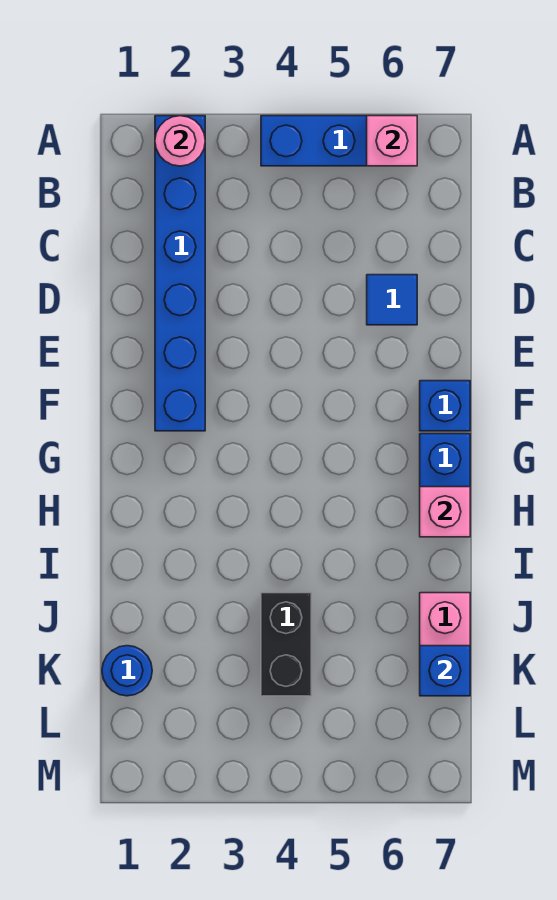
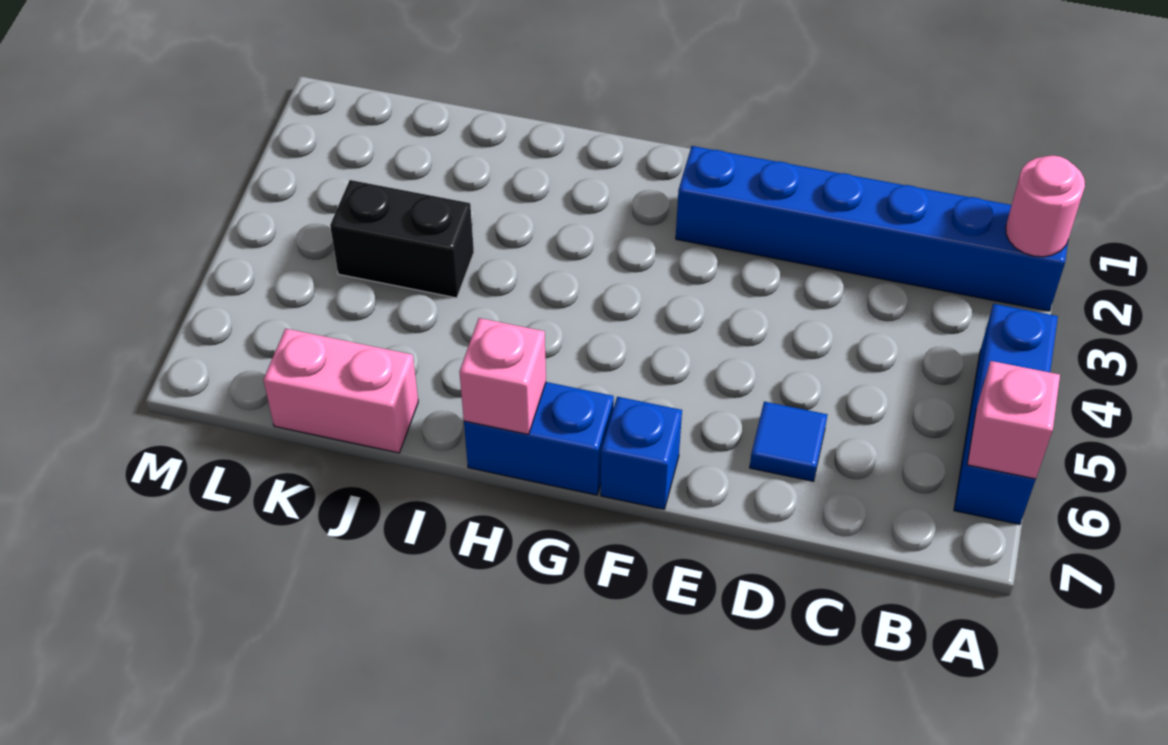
blue round brick K1 level 1 -> none
blue brick K7 level 2 -> none

